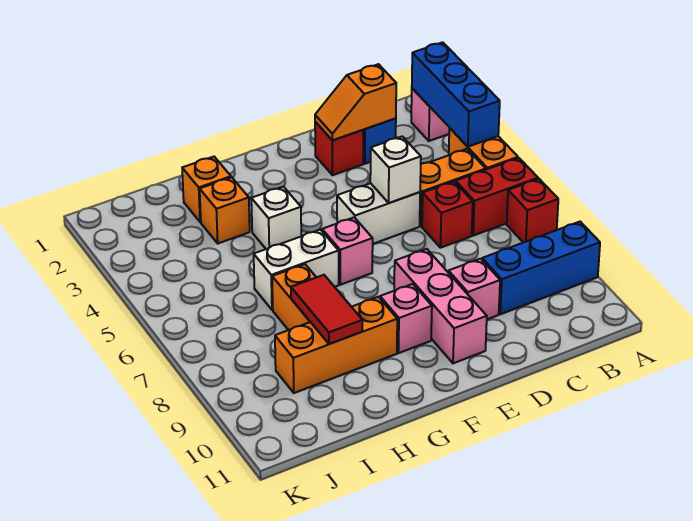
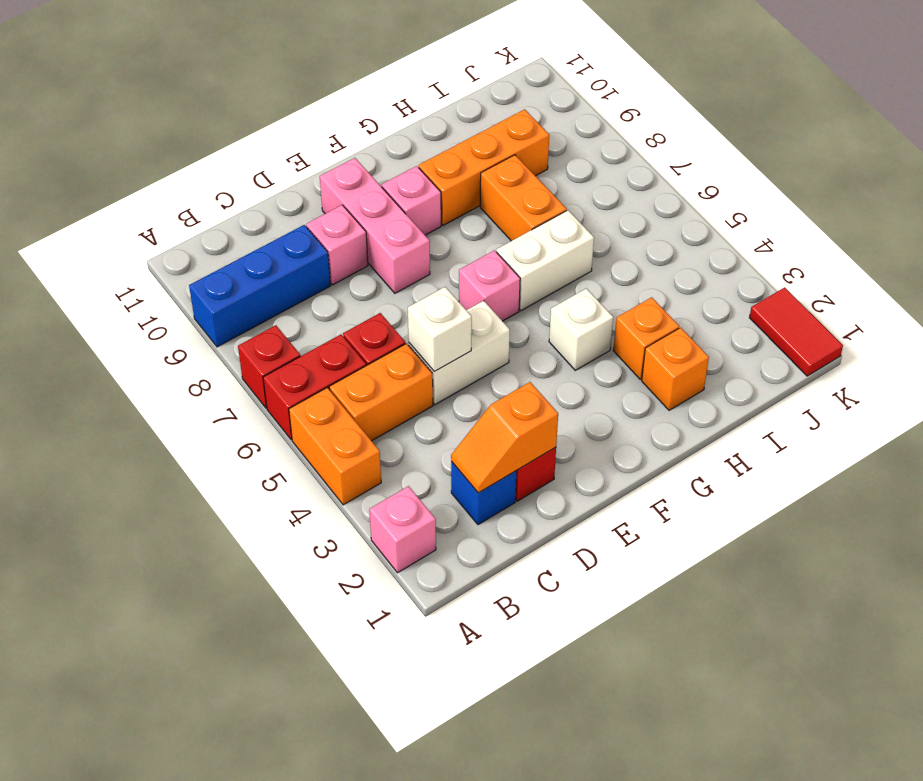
blue brick A2:A4 level 2 -> none
orange slope C2:D2 level 2 top C -> orange slope C2:D2 level 2 top D
red tile H8:H9 level 2 -> red tile K1:K2 level 1

